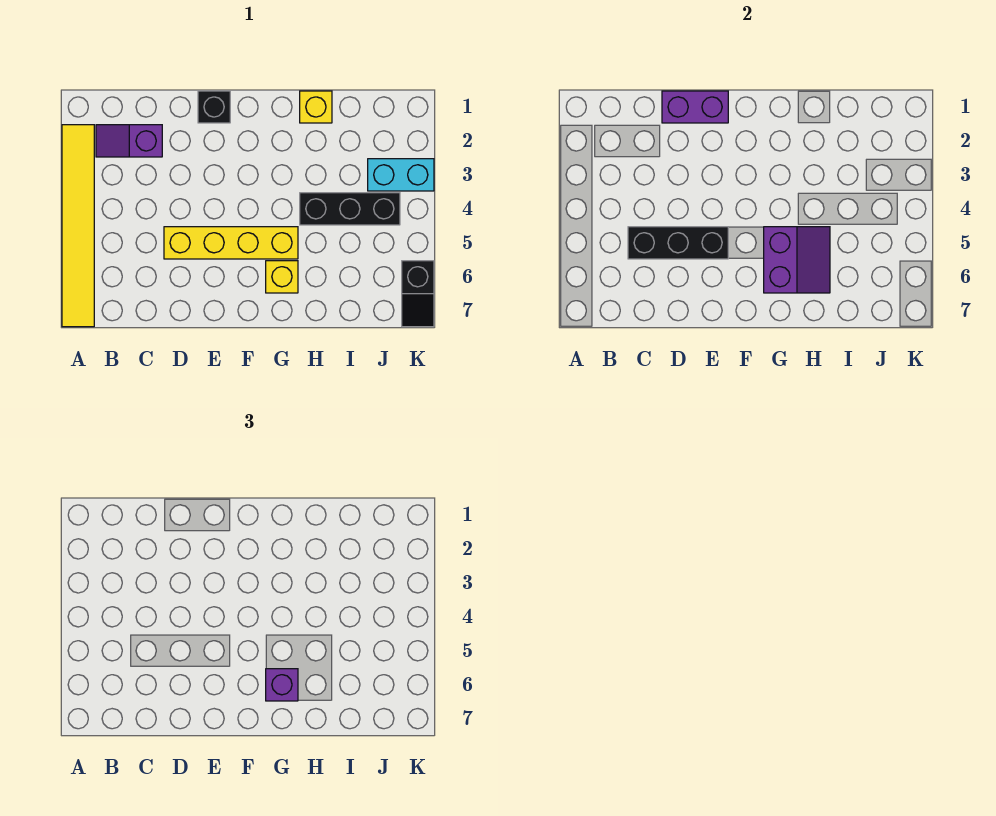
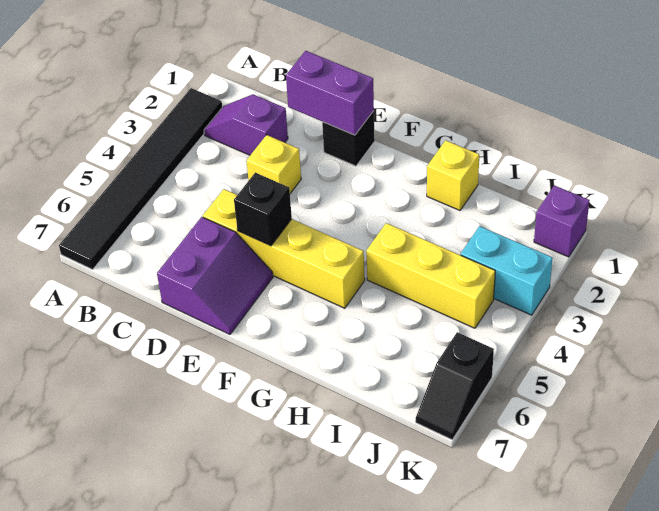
yellow tile A2:A7 level 1 -> black tile A2:A7 level 1
black brick C5:E5 level 2 -> black brick E5 level 2
purple slope G5:H6 level 2 top G -> purple slope D6:E7 level 1 top D
yellow brick G6 level 1 -> yellow brick D3 level 1
purple brick G6 level 3 -> purple brick K1 level 1
black brick H4:J4 level 1 -> yellow brick H4:J4 level 1

